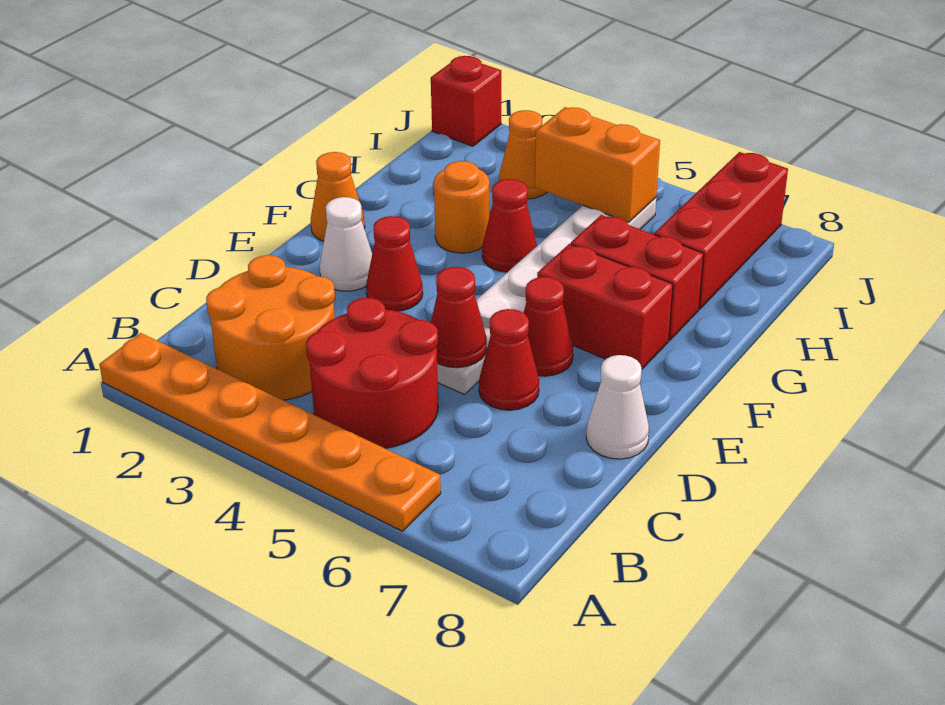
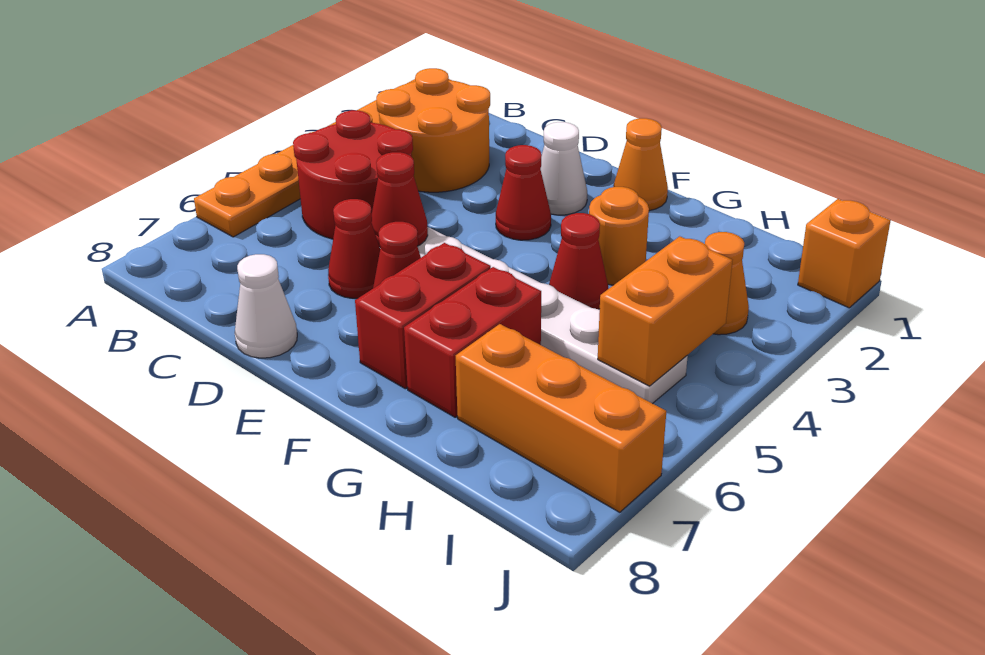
red brick H7:J7 level 1 -> orange brick H7:J7 level 1
red brick J1 level 1 -> orange brick J1 level 1

